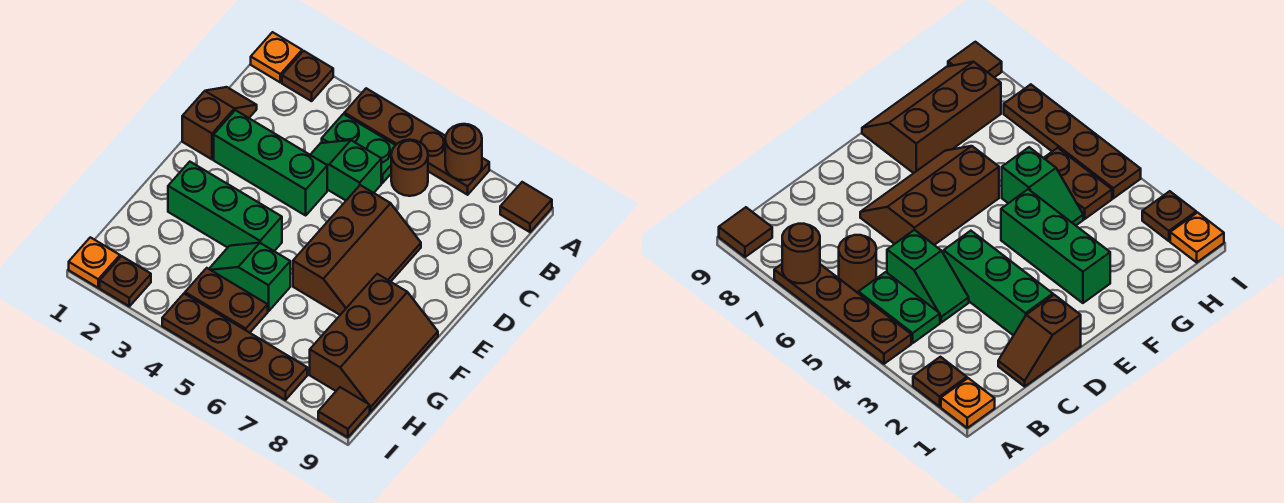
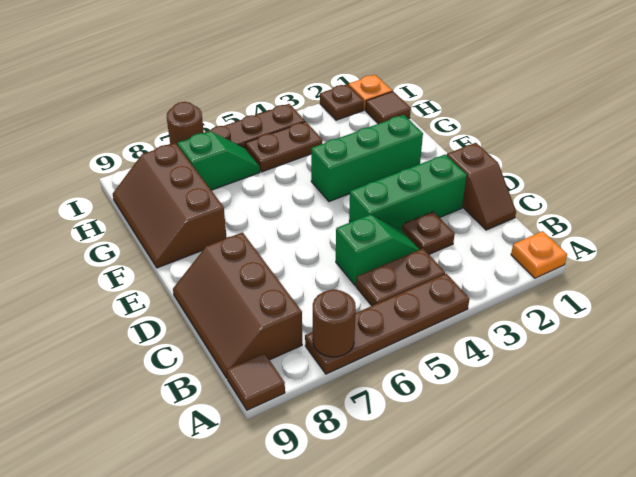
brown plate A2 level 1 -> brown plate C3 level 1
green plate B4:B5 level 1 -> brown plate B4:B5 level 1
brown round brick B6 level 1 -> brown round brick I7 level 2
brown slope D6:F7 level 1 top 6 -> brown slope B8:D9 level 1 top 8
green slope G4:G5 level 1 top 5 -> green slope H6:H7 level 1 top 7
brown tile I9 level 1 -> brown tile H1 level 1

